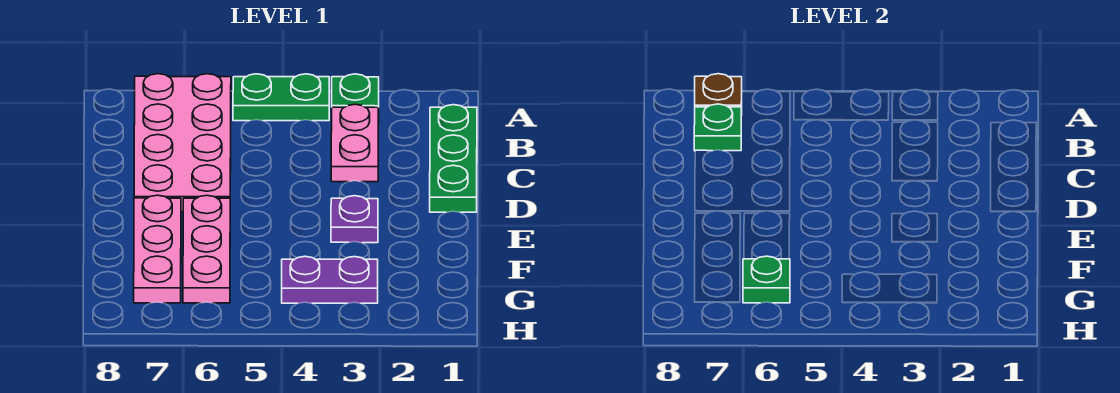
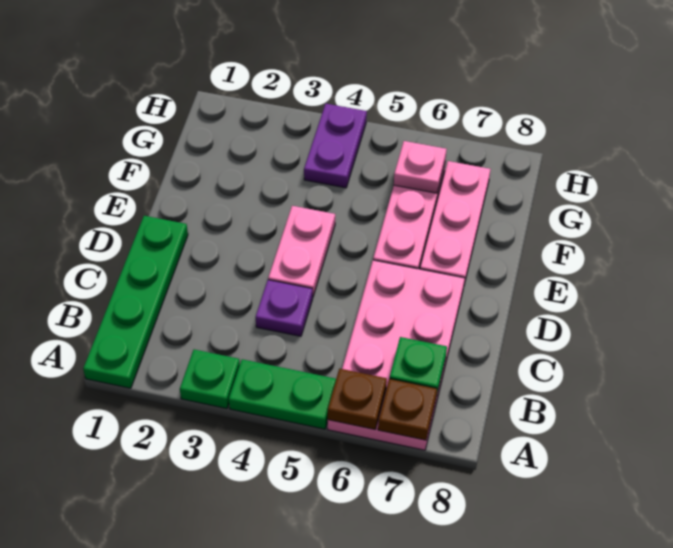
none -> brown plate A6 level 2
green plate B1:D1 level 1 -> green plate A1:D1 level 1
pink plate B3:C3 level 1 -> pink plate D4:E4 level 1
purple plate E3 level 1 -> purple plate C4 level 1
purple plate G3:G4 level 1 -> purple plate G4:H4 level 1
green plate G6 level 2 -> pink plate G6 level 2

